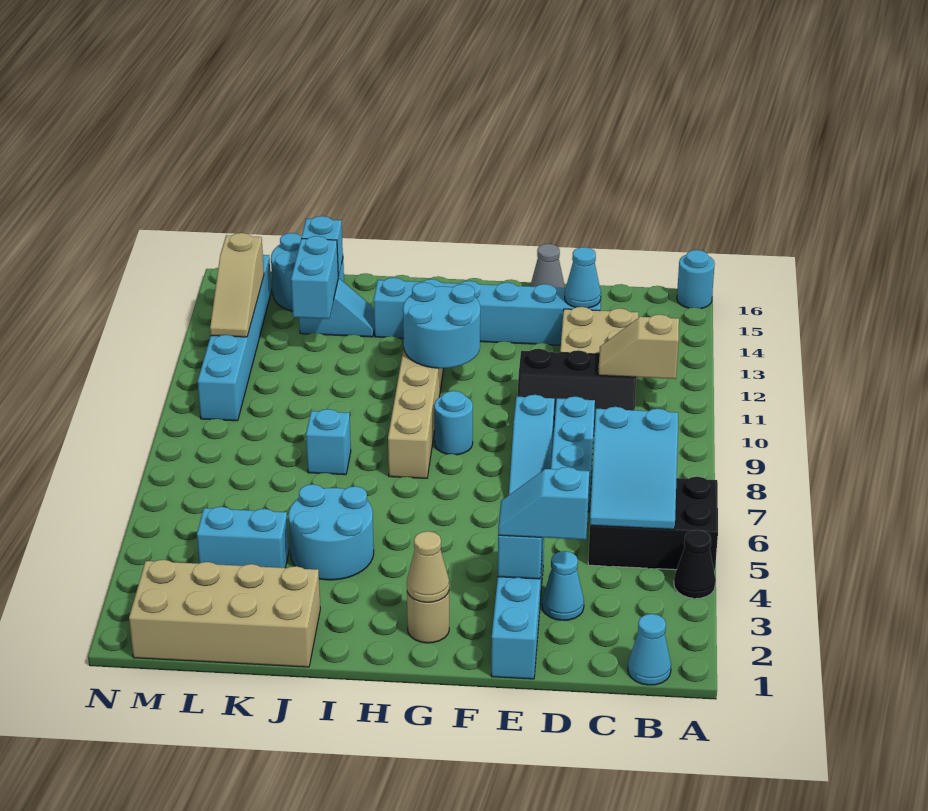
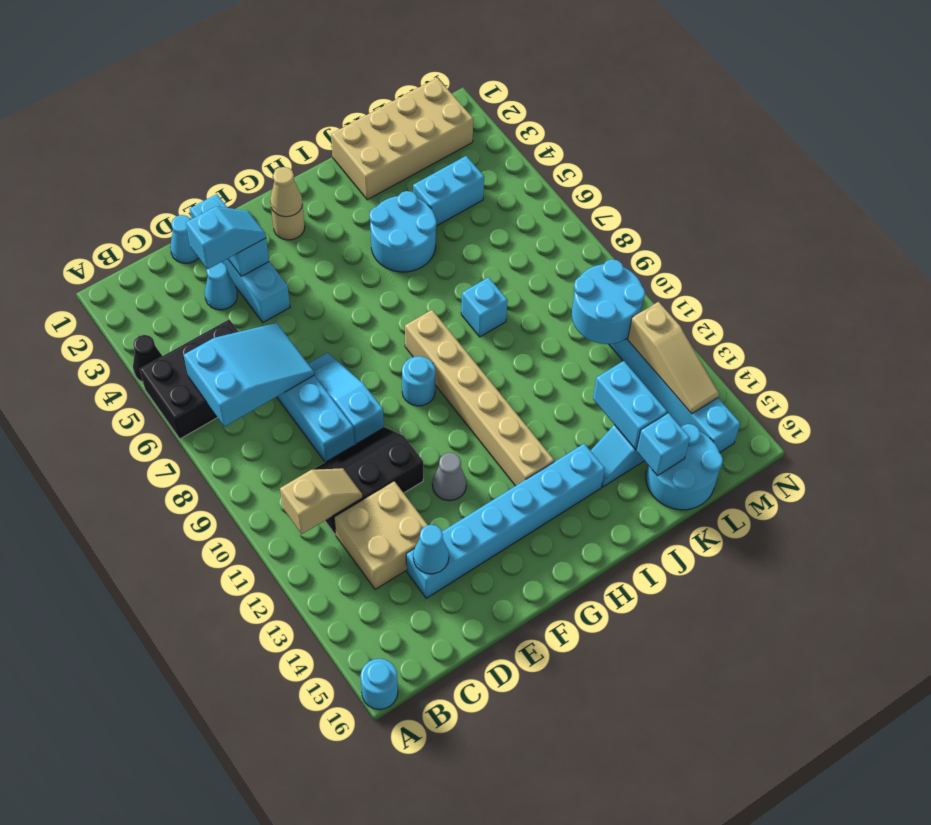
cyan cone B1 level 1 -> cyan cone D1 level 1
cyan slope B5:C7 level 2 top 7 -> cyan slope B6:D7 level 2 top B
grey cone E16 level 1 -> grey cone F12 level 1
cyan round brick G11:H12 level 2 -> cyan round brick L10:M11 level 2
tan slope M12:M14 level 2 top 14 -> tan slope M12:M14 level 2 top 12

